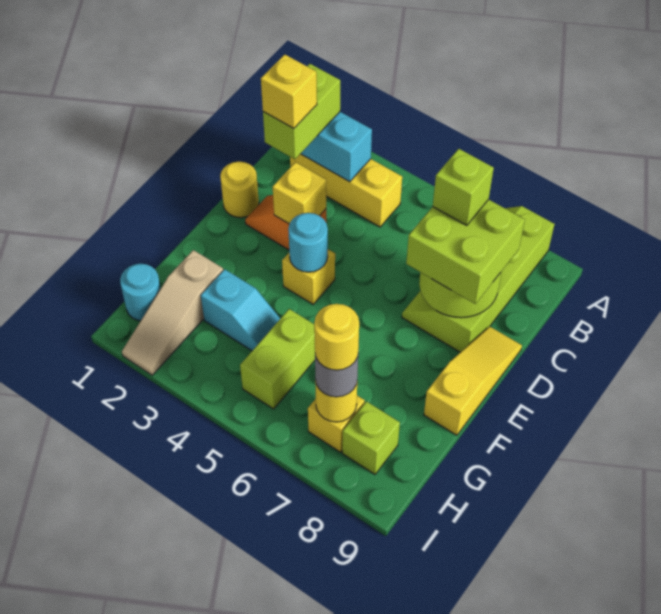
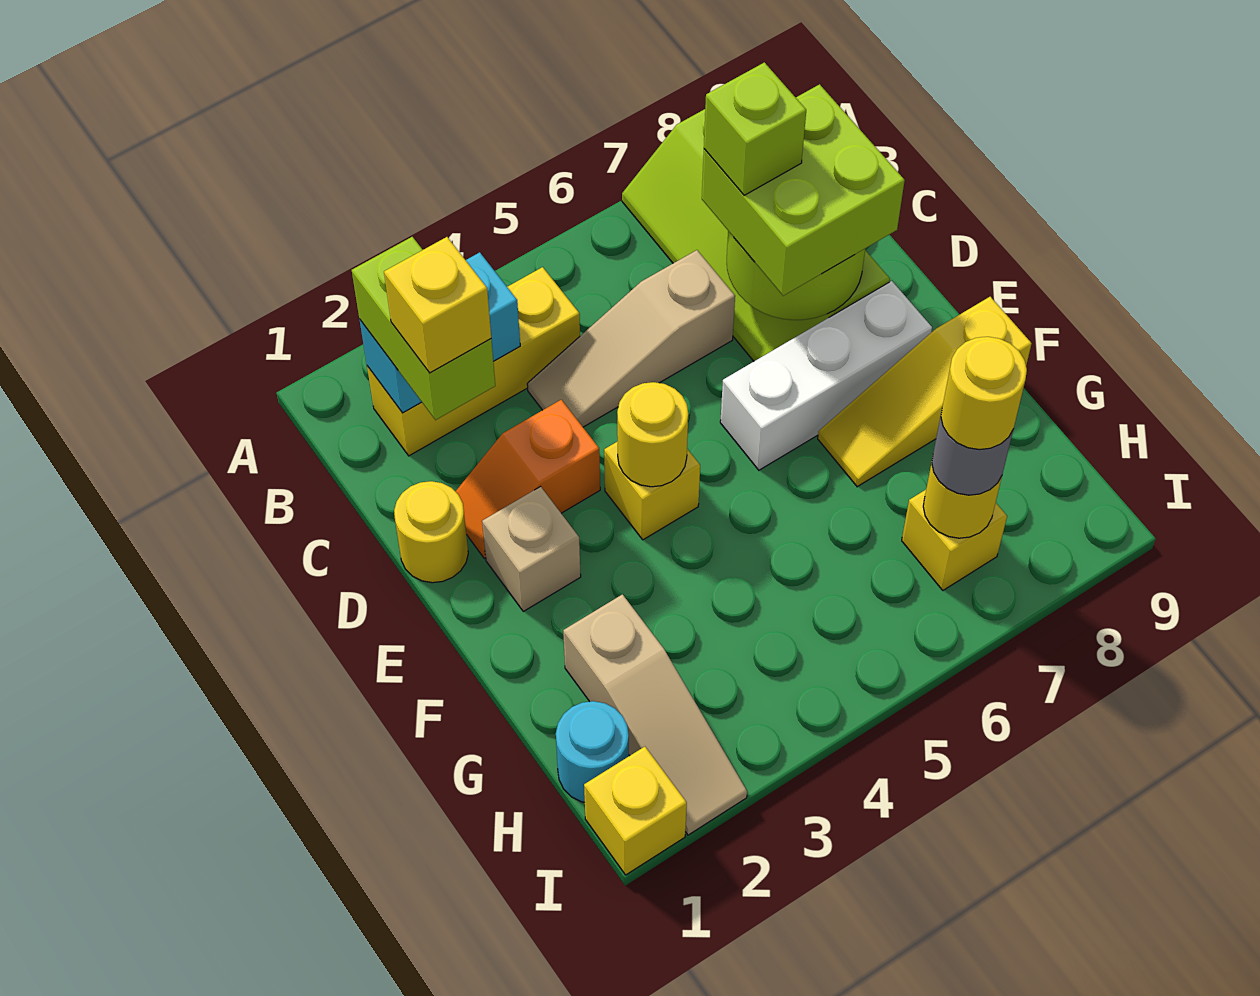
none -> tan slope C4:C6 level 1 top 6
yellow brick D3 level 2 -> yellow brick I1 level 1
yellow slope D9:F9 level 1 top F -> yellow slope F7:F9 level 1 top 9
none -> tan brick E2 level 1
cyan round brick E4 level 2 -> yellow round brick E4 level 2
none -> white brick E6:E8 level 1
cyan slope G3:G4 level 1 top 3 -> none
lime brick G5:H5 level 1 -> none
lime brick H8 level 1 -> none

